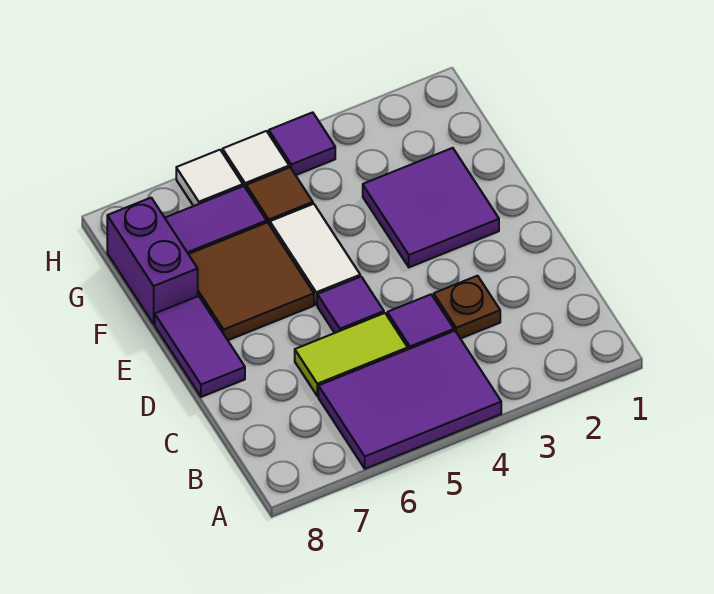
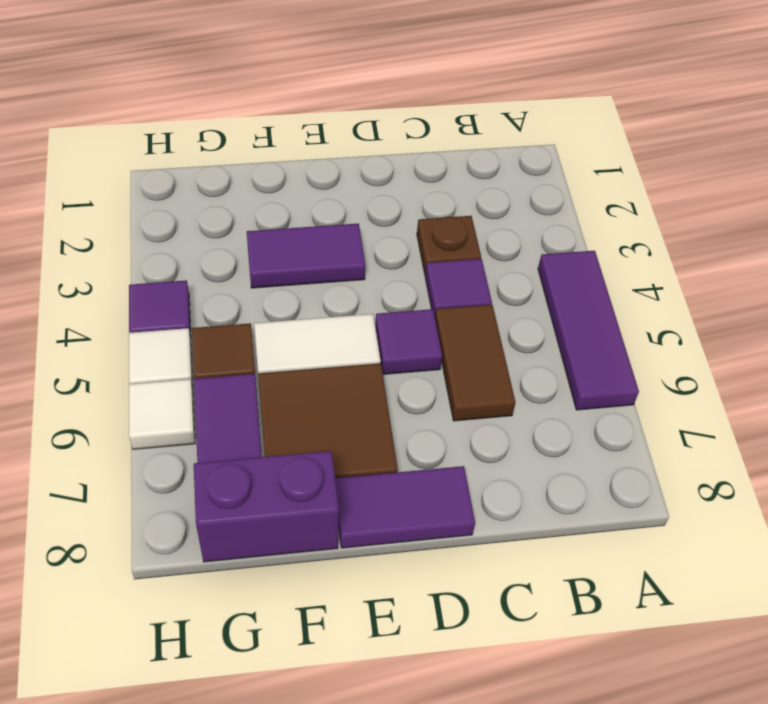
purple tile A4:B6 level 1 -> purple tile A4:A6 level 1
lime tile C5:C6 level 1 -> brown tile C5:C6 level 1
purple tile E2:F3 level 1 -> purple tile E3:F3 level 1

